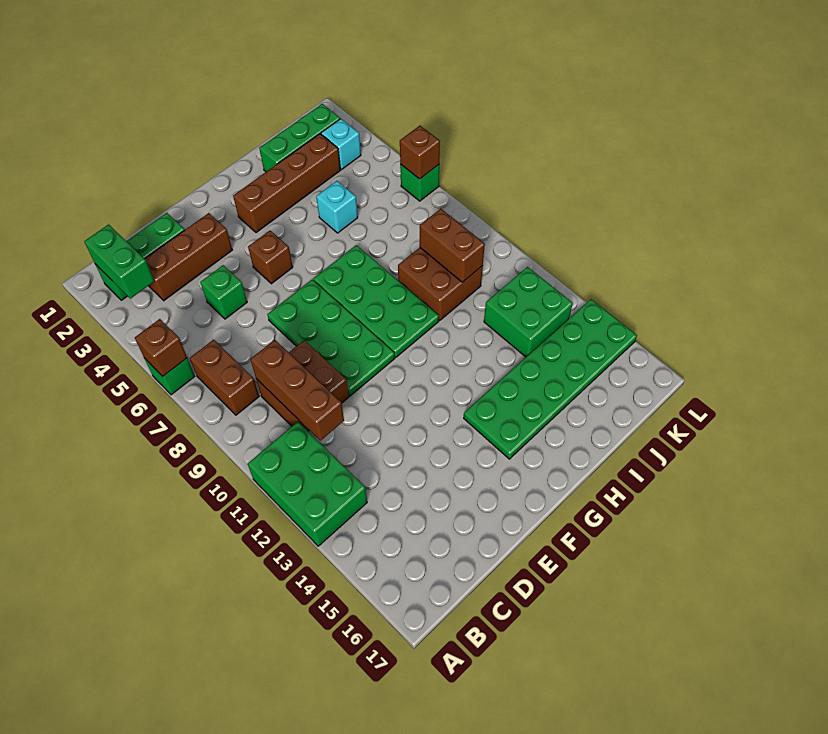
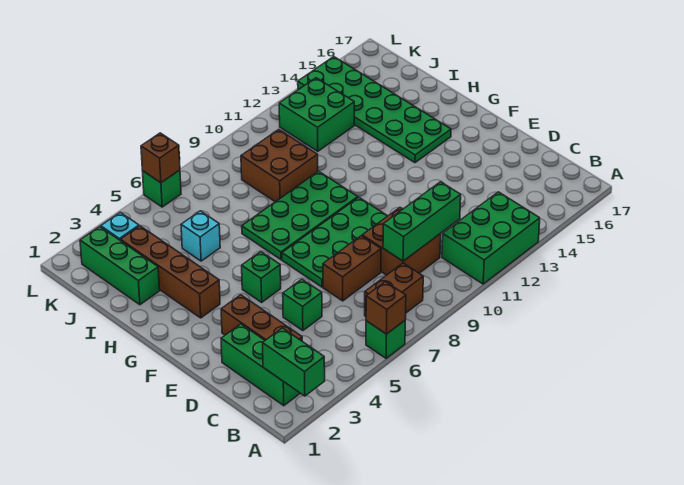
green brick B2:B3 level 2 -> green brick A2:B2 level 2
brown brick C9:C11 level 2 -> green brick C9:C11 level 2
brown brick F5 level 1 -> green brick F5 level 1
brown brick J9:J10 level 2 -> brown brick D7:D8 level 1

